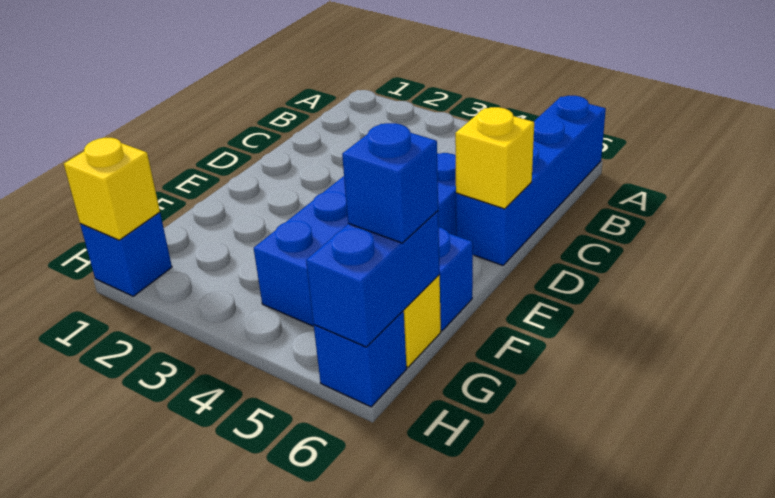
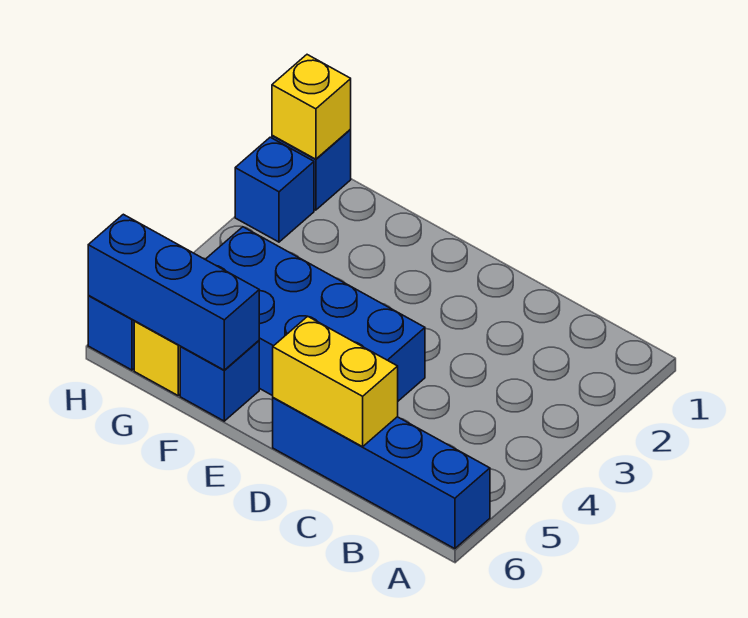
yellow brick D6 level 2 -> yellow brick C6:D6 level 2
blue brick G6:H6 level 2 -> blue brick F6:H6 level 2
blue brick G6 level 3 -> blue brick H2 level 1

